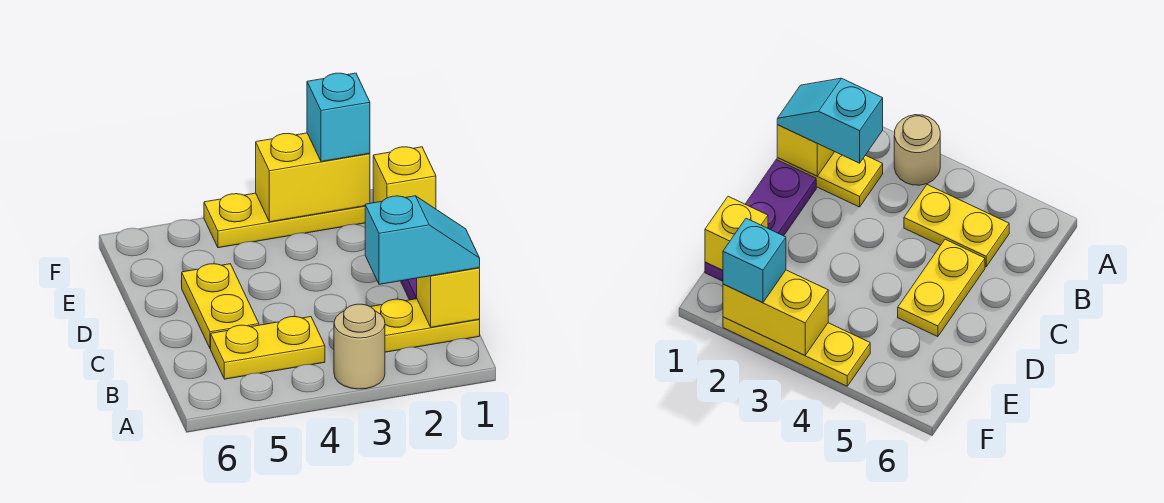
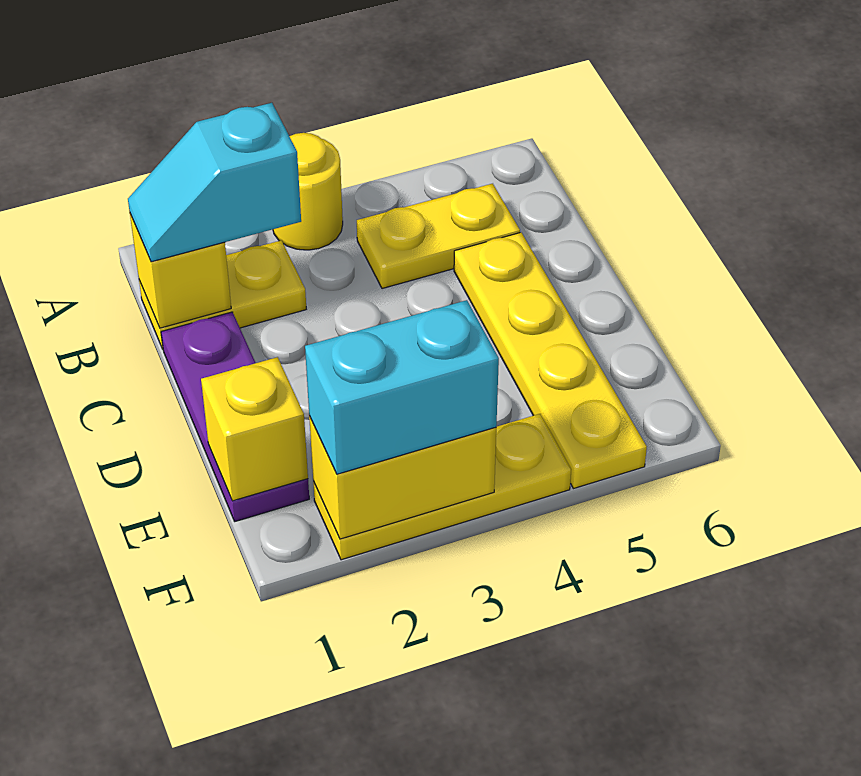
tan round brick A3 level 1 -> yellow round brick A3 level 1
yellow plate C5:D5 level 1 -> yellow plate C5:F5 level 1
cyan brick F2 level 3 -> cyan brick F2:F3 level 3

